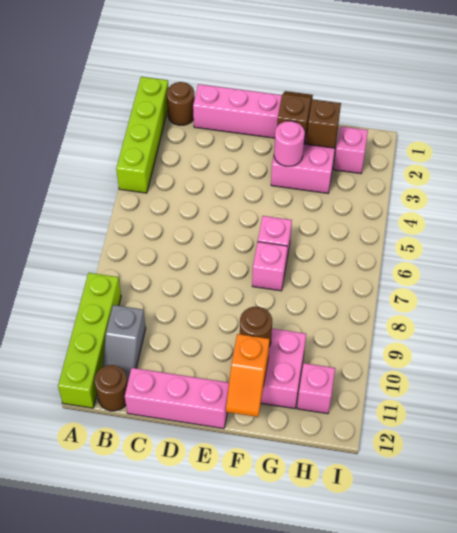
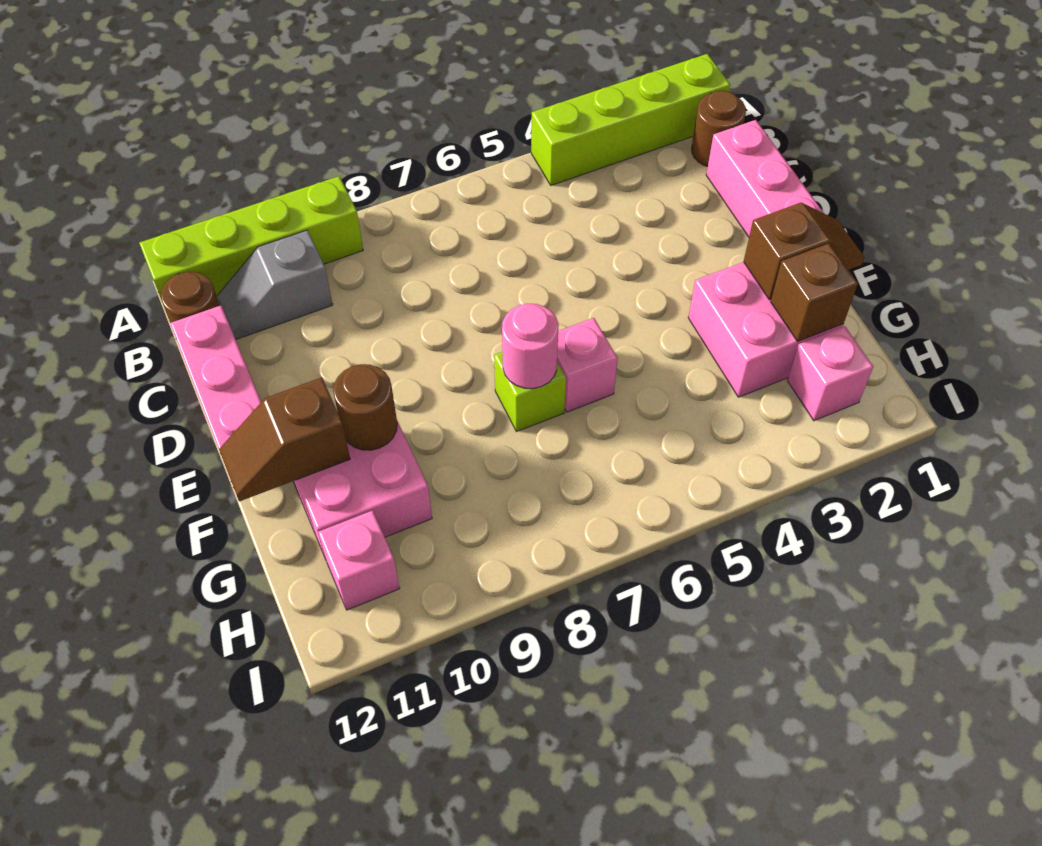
pink round brick F3 level 2 -> pink round brick F7 level 2
pink brick F7 level 1 -> lime brick F7 level 1
orange slope F11:F12 level 2 top 11 -> brown slope F11:F12 level 2 top 11

